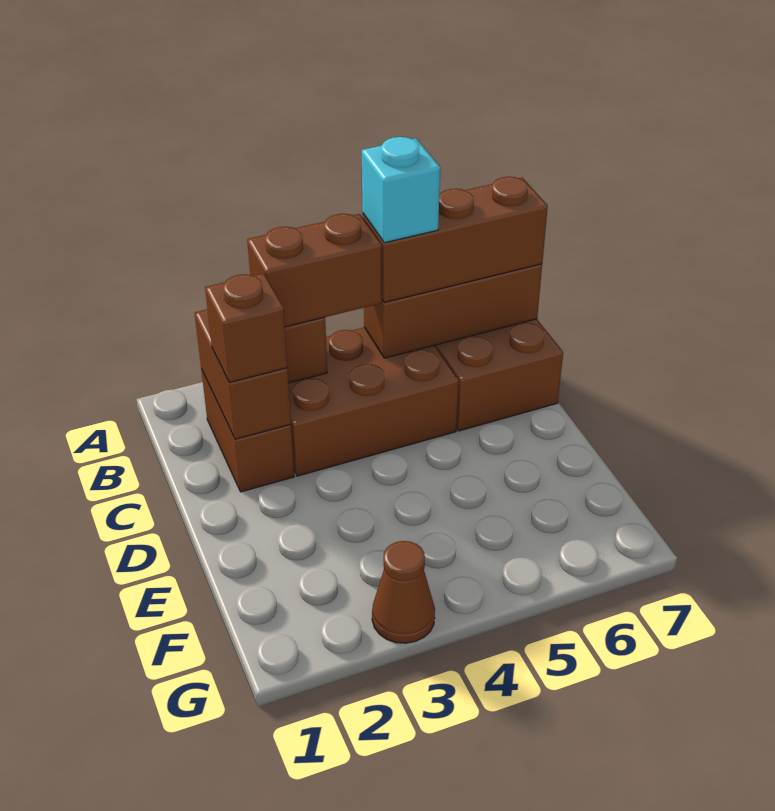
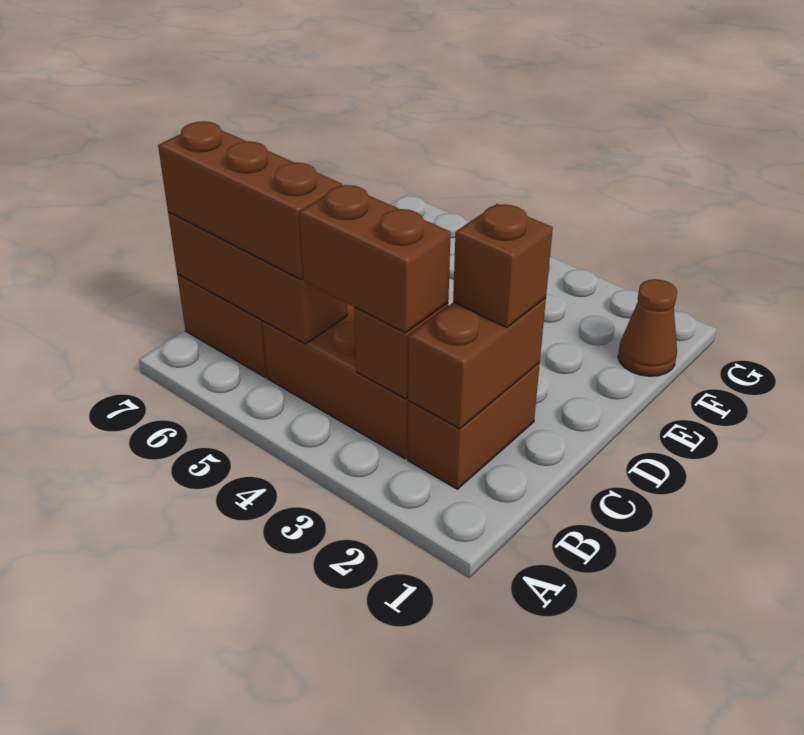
cyan brick B5 level 4 -> none
brown cone G3 level 1 -> brown cone F1 level 1

